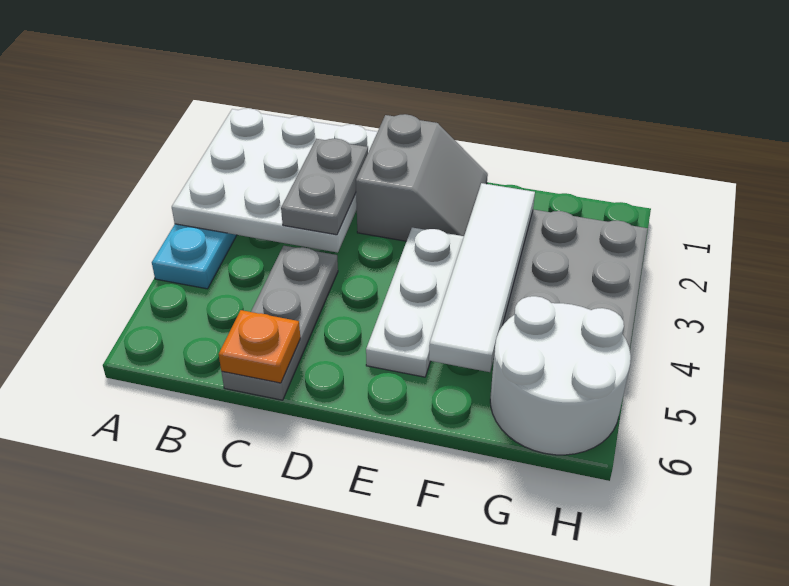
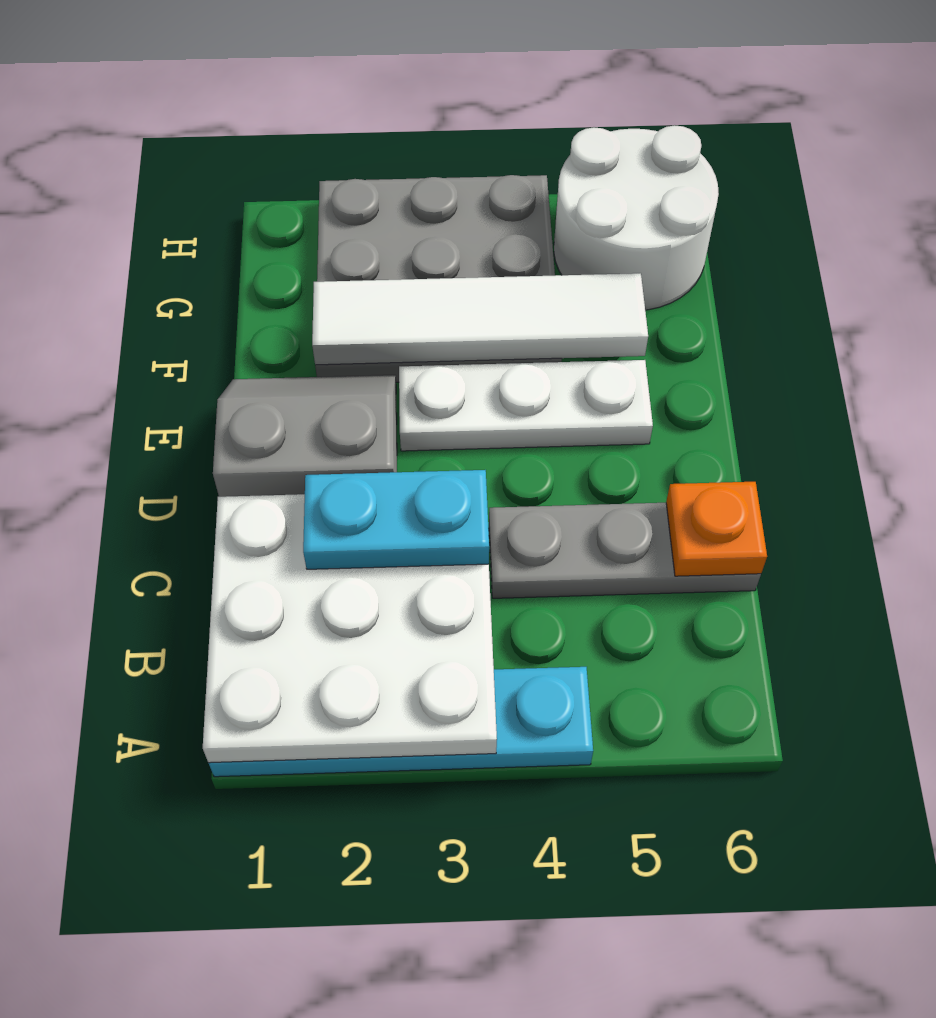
grey plate C2:C3 level 3 -> cyan plate C2:C3 level 3

